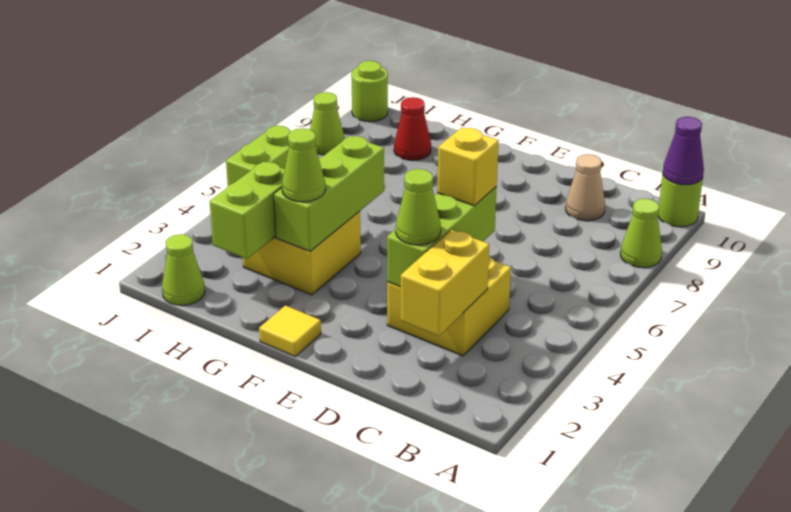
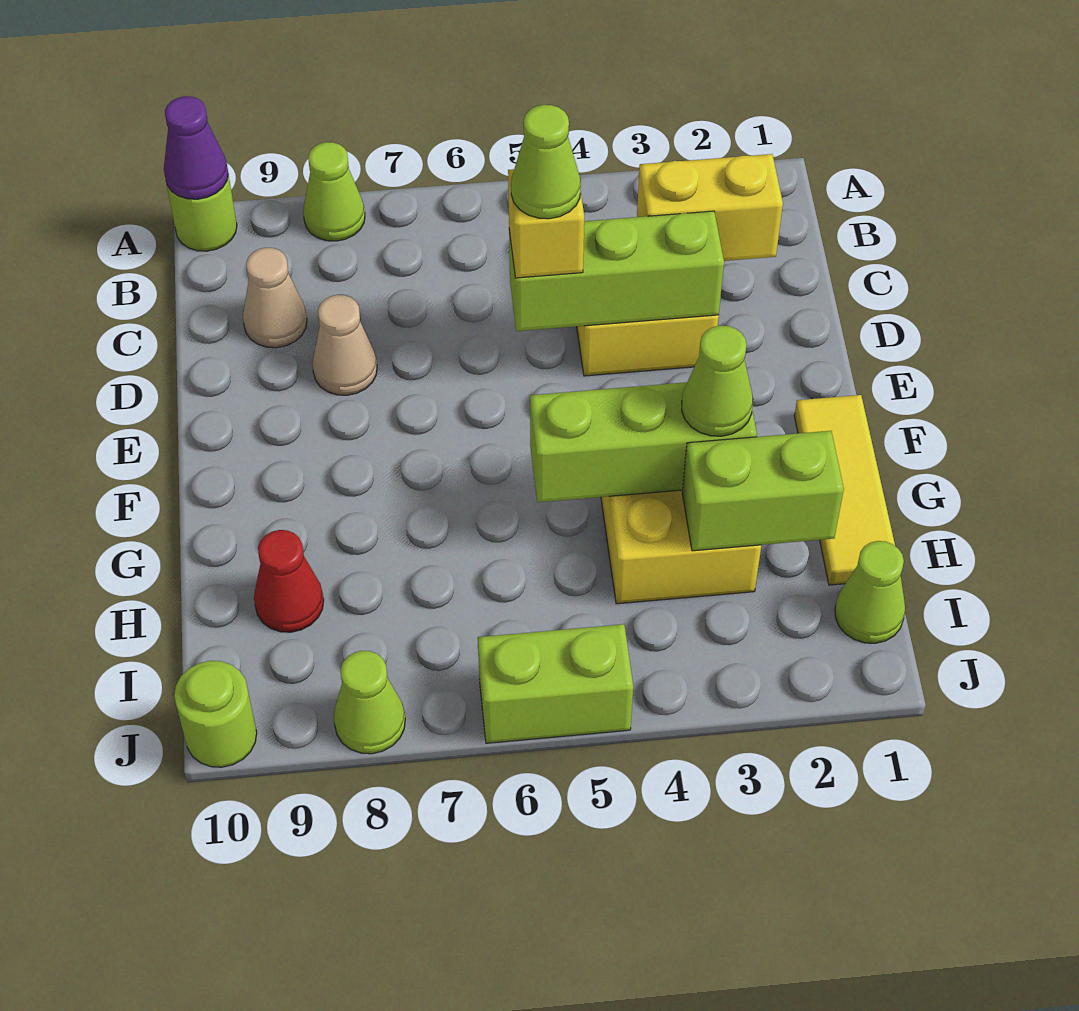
lime cone D3 level 3 -> lime cone D5 level 4
none -> tan cone D8 level 1
yellow tile F1 level 1 -> yellow tile F1:H1 level 1

